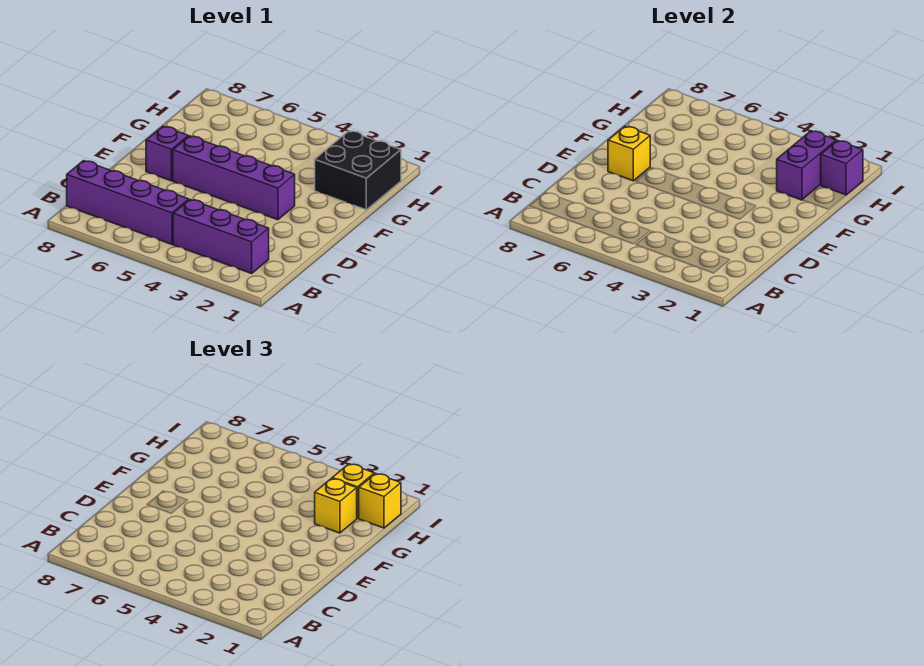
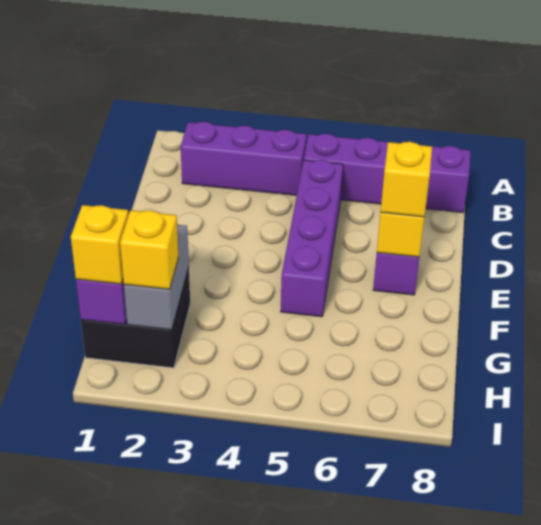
purple brick E3:E6 level 1 -> purple brick C5:F5 level 1
purple brick G2:H2 level 2 -> grey brick G2:H2 level 2
yellow brick G2 level 3 -> yellow brick E7 level 3

